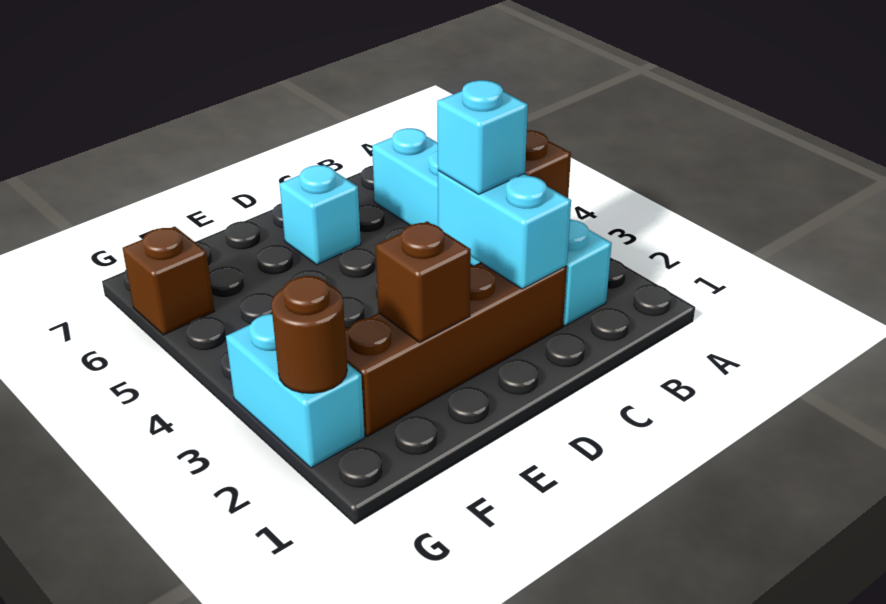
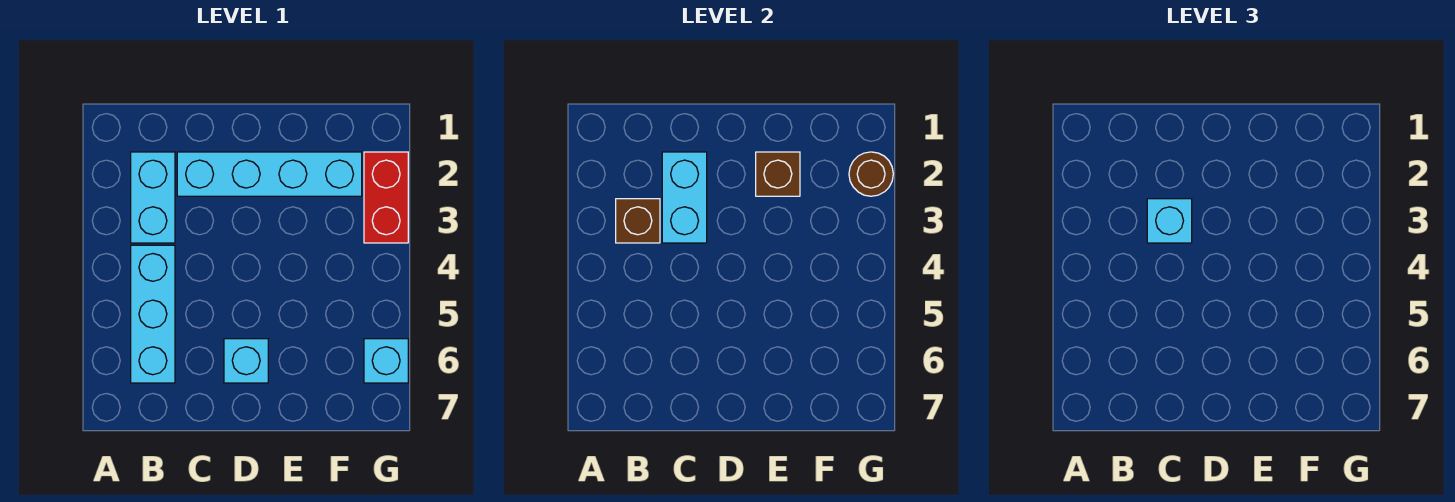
brown brick C2:F2 level 1 -> cyan brick C2:F2 level 1
cyan brick G2:G3 level 1 -> red brick G2:G3 level 1
brown brick G6 level 1 -> cyan brick G6 level 1

